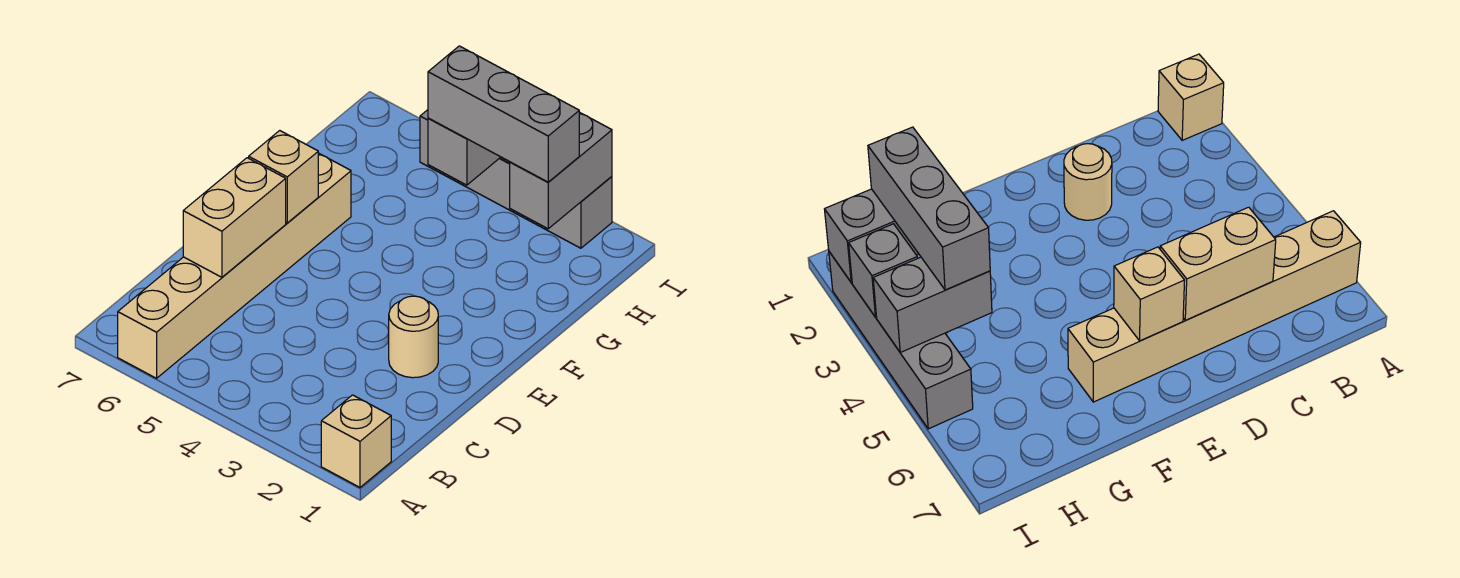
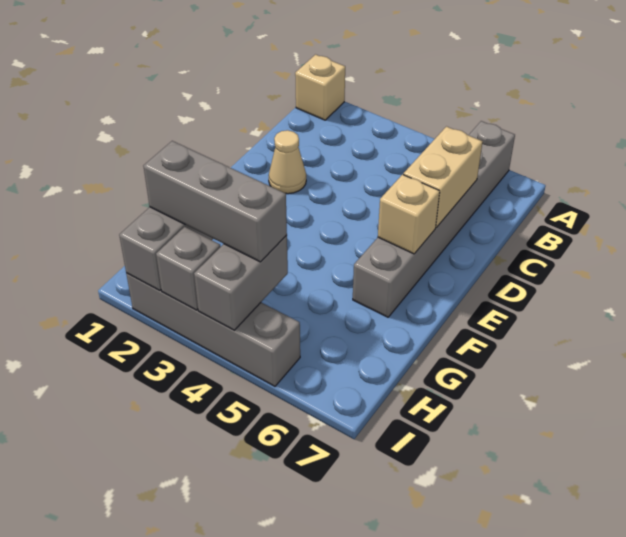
tan brick A6:F6 level 1 -> grey brick A6:F6 level 1
tan round brick D2 level 1 -> tan cone D2 level 1

